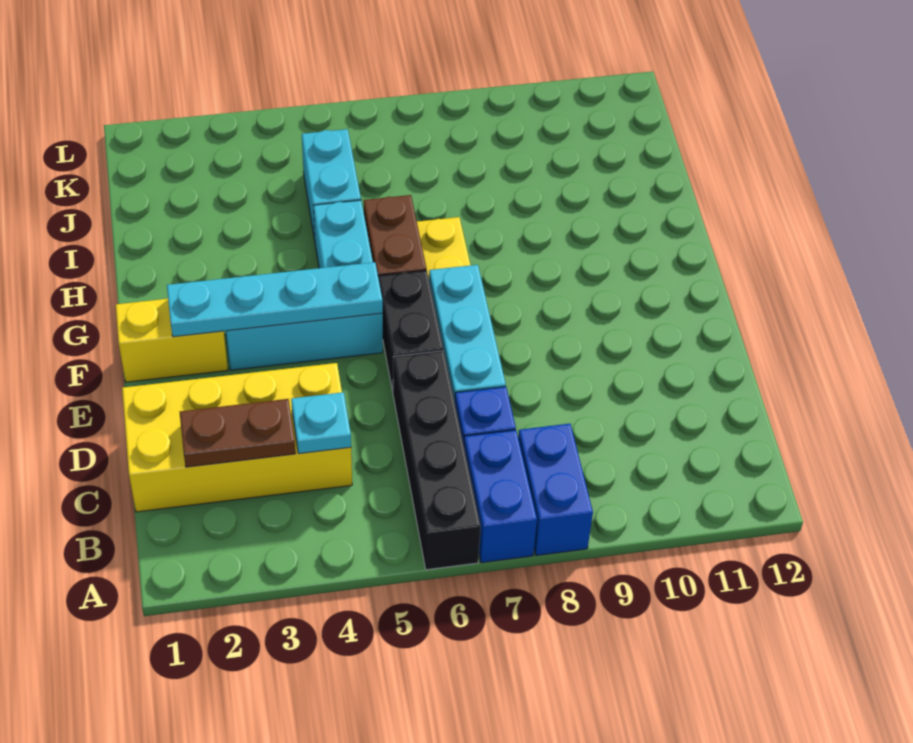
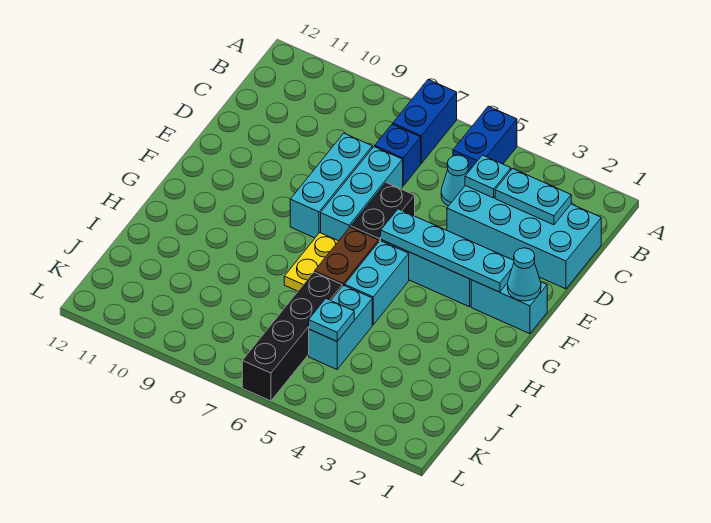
black brick A6:D6 level 1 -> black brick I6:L6 level 1
blue brick A8:B8 level 1 -> blue brick A5:B5 level 1
yellow brick C1:D4 level 1 -> cyan brick C1:D4 level 1
brown plate C2:C3 level 2 -> cyan plate C2:C3 level 2
none -> cyan cone C5 level 1
none -> cyan brick D8:F8 level 1
yellow brick F1:F2 level 1 -> cyan brick F1:F2 level 1
none -> cyan cone F1 level 2
none -> cyan plate J5 level 2

